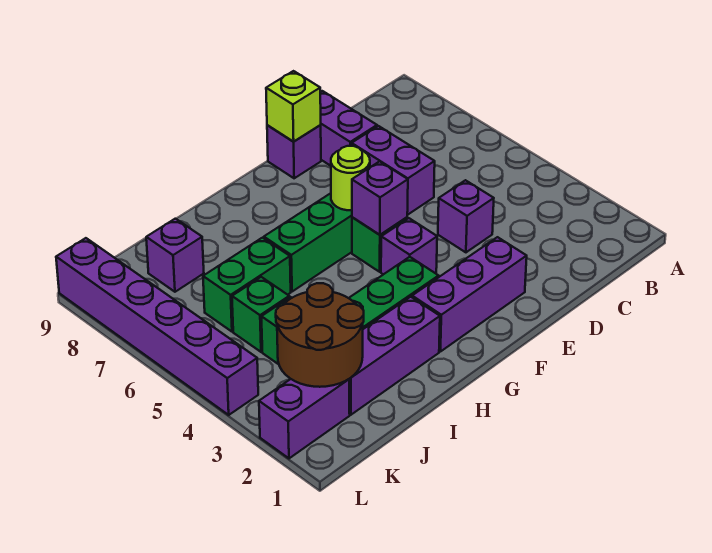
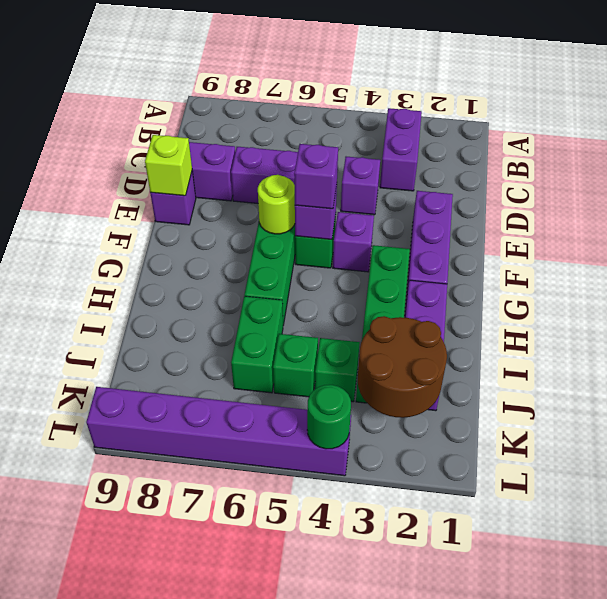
purple brick J8 level 1 -> purple brick F5 level 3
purple brick K2:L2 level 1 -> purple brick B3:C3 level 1
none -> green round brick L4 level 2

